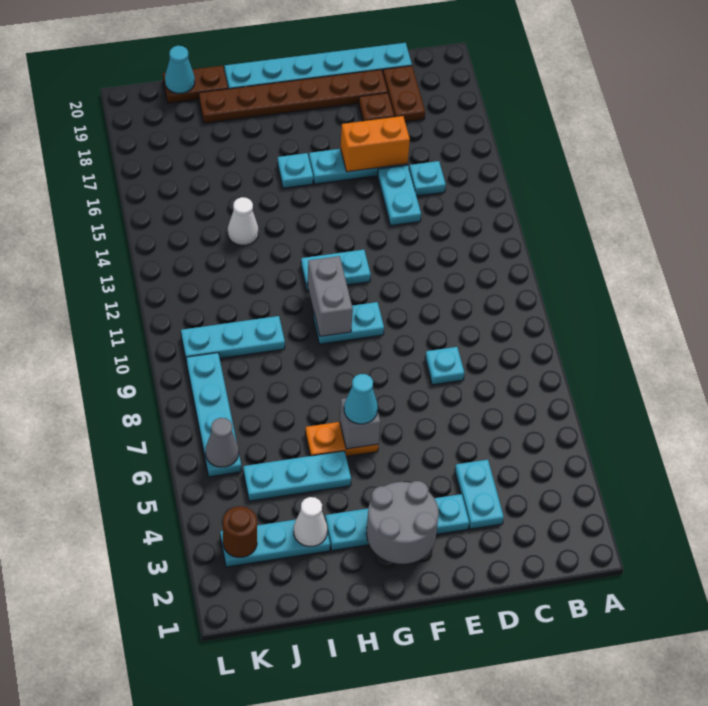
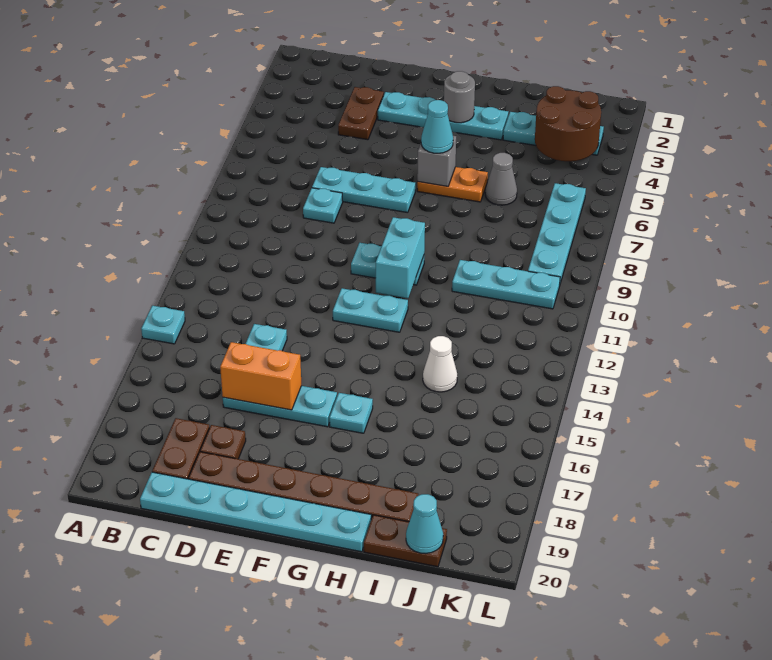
cyan plate C15 level 1 -> cyan plate A14 level 1
cyan plate D3:D4 level 1 -> brown plate D3:D4 level 1
grey round brick F2:G3 level 2 -> grey round brick G3 level 2
grey brick G10:G11 level 2 -> cyan brick G10:G11 level 2
cyan plate H5:J5 level 1 -> cyan plate D7:F7 level 1
white cone I3 level 2 -> none
brown round brick K3 level 2 -> brown round brick J3:K4 level 2
grey cone K6 level 2 -> grey cone I6 level 1

